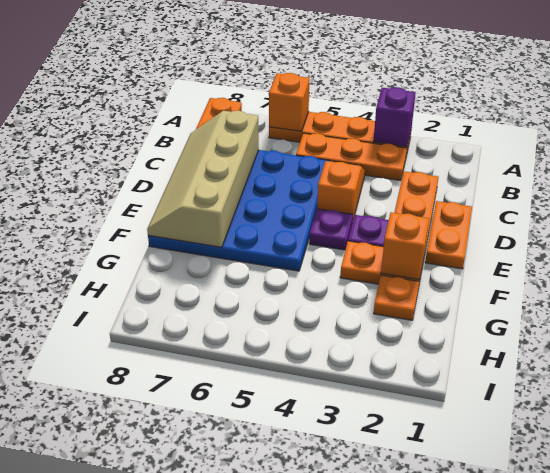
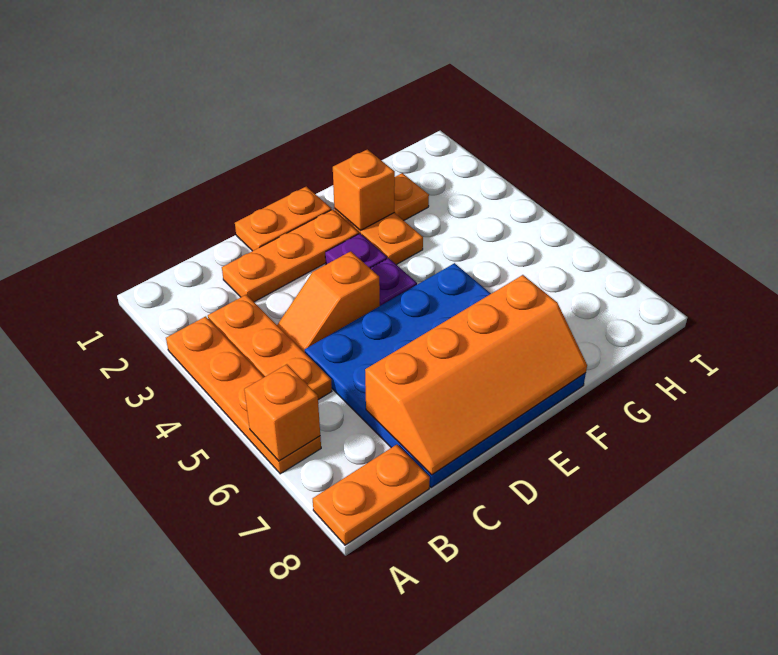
purple brick A3 level 2 -> none
tan slope C7:F8 level 2 top 7 -> orange slope C7:F8 level 2 top 7

